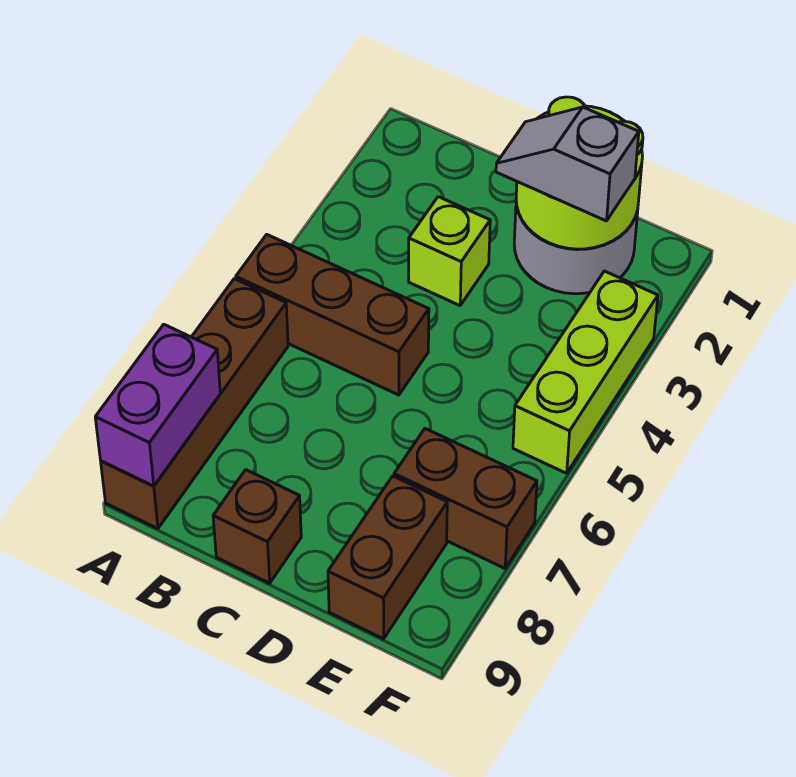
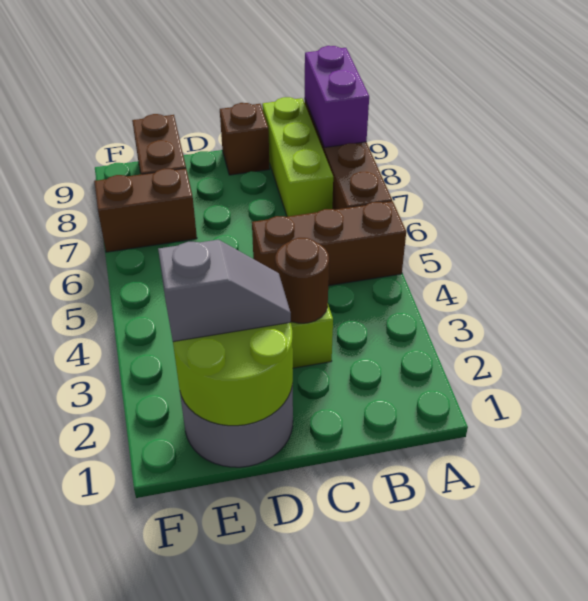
none -> brown round brick C3 level 2
lime brick F3:F5 level 1 -> lime brick B7:B9 level 1

